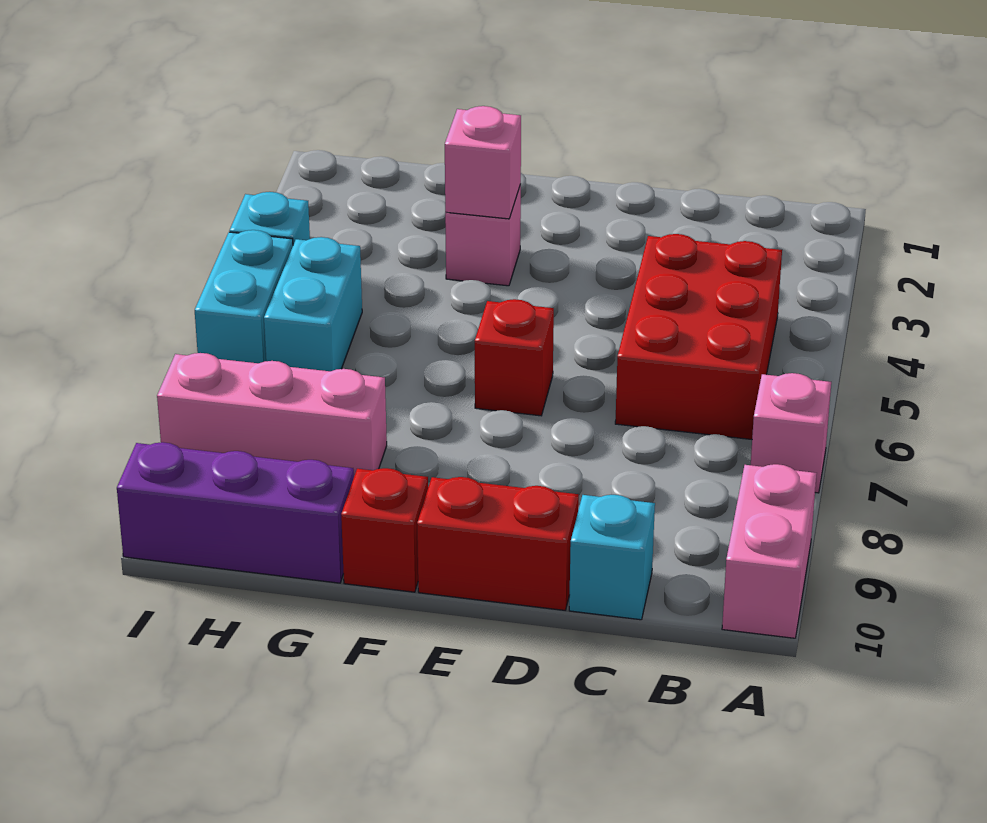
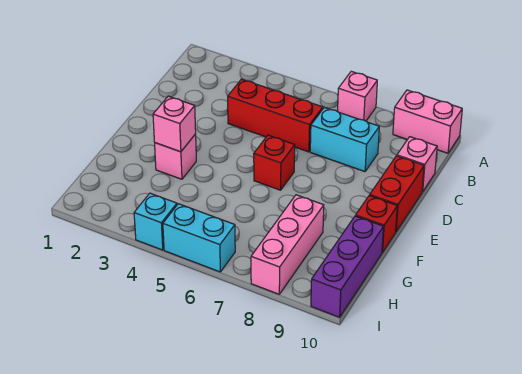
red brick B4:C6 level 1 -> red brick C4:C6 level 1
cyan brick C10 level 1 -> pink brick C10 level 1
cyan brick H5:H6 level 1 -> cyan brick C7:C8 level 1

